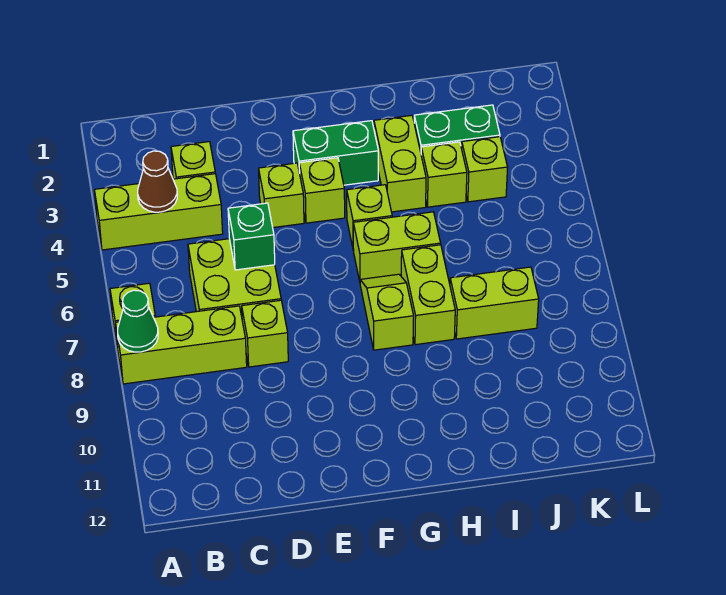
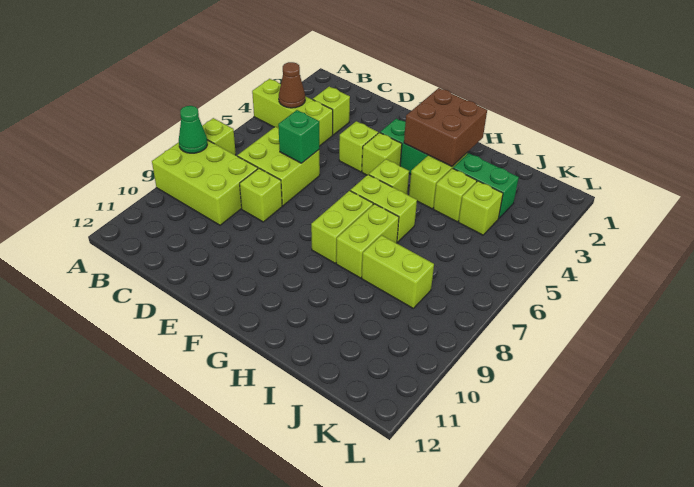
lime brick A8:C8 level 1 -> lime brick A8:C9 level 1
none -> brown brick G2:H3 level 2
lime slope G7:G8 level 1 top 8 -> lime brick G7:G8 level 1

